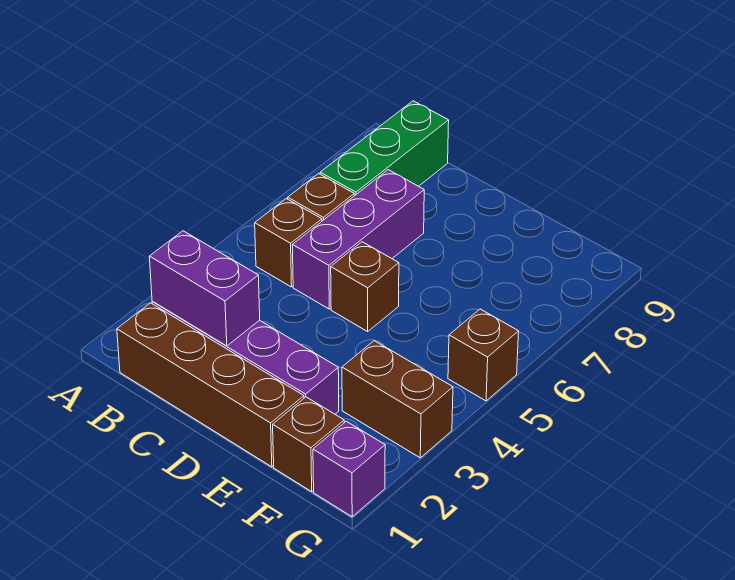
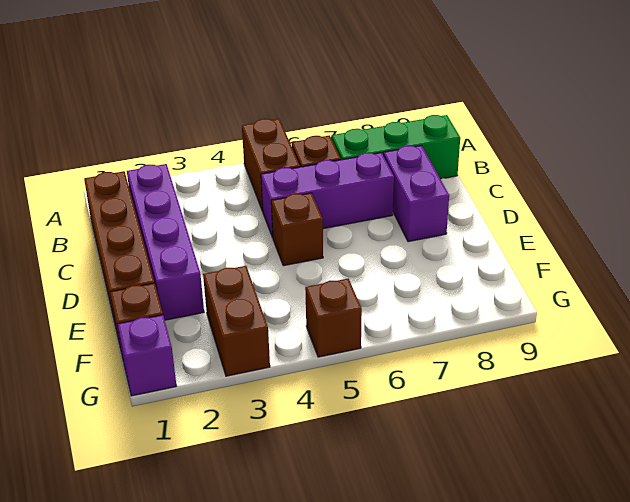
purple brick B2:C2 level 2 -> purple brick C8:D8 level 1
brown brick B5 level 1 -> brown brick A5:B5 level 1

